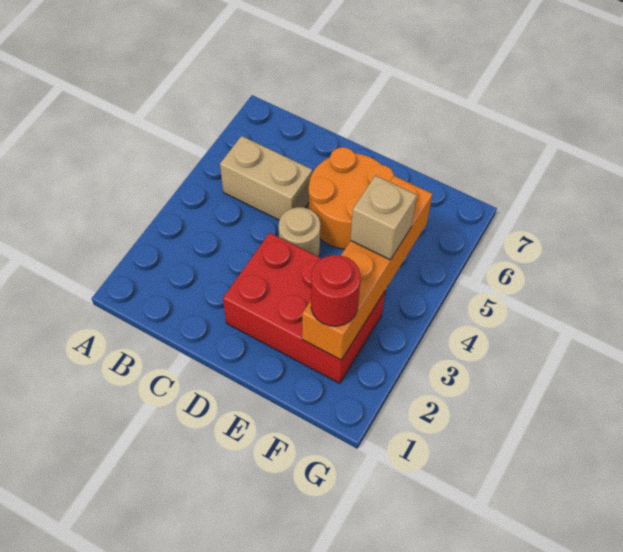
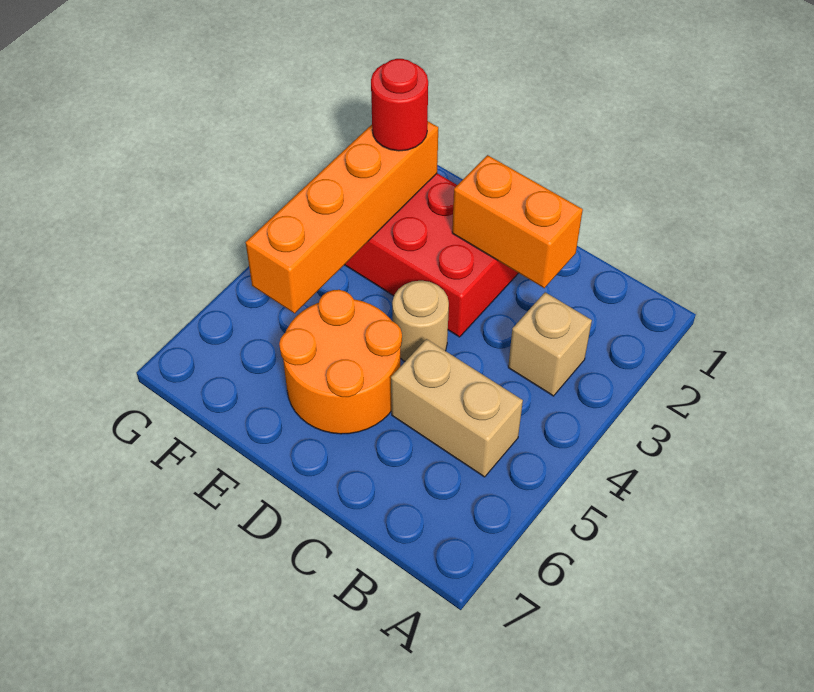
none -> orange brick C2:D2 level 2
tan brick F4 level 3 -> tan brick B3 level 1

